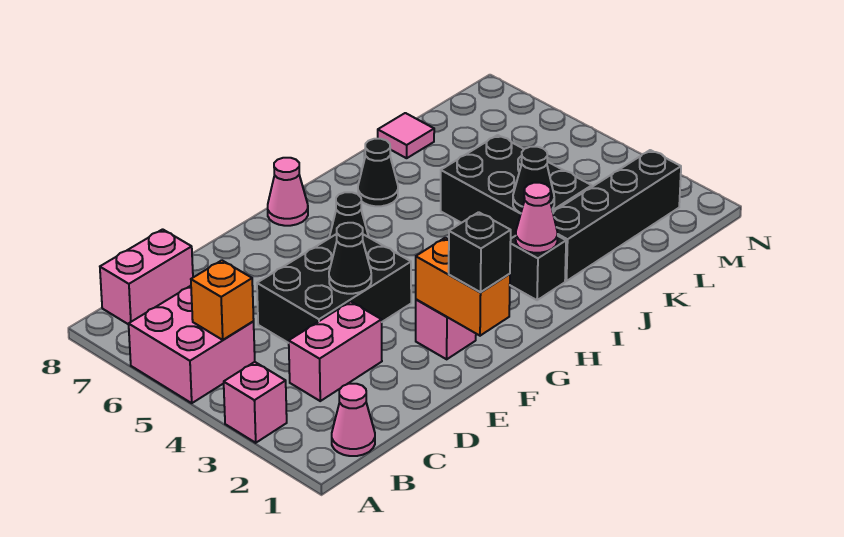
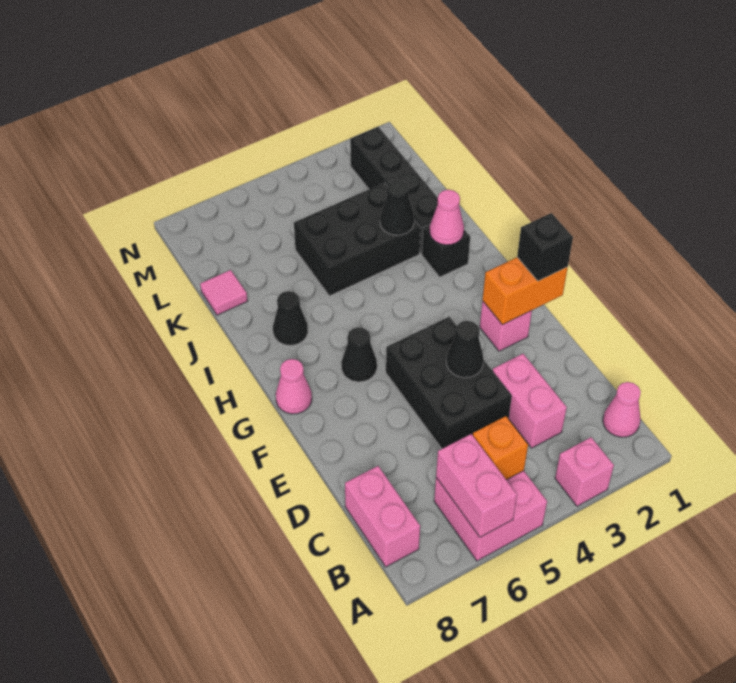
none -> pink brick A6:B6 level 2

